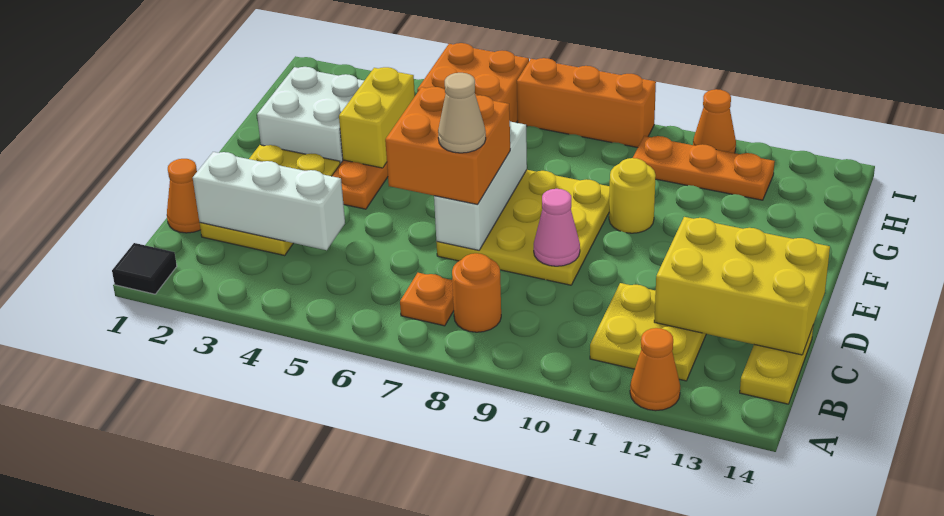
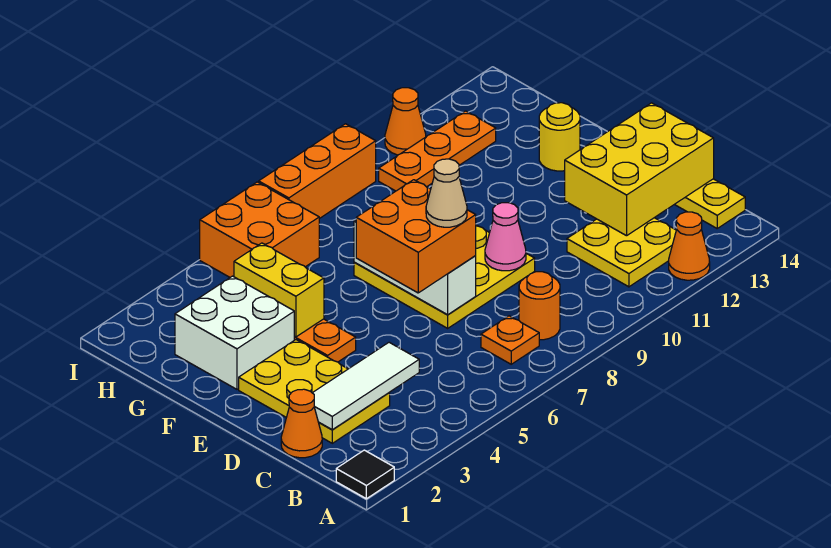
white brick C2:C4 level 2 -> white tile C2:C4 level 2
yellow round brick F10 level 1 -> yellow round brick F13 level 1

